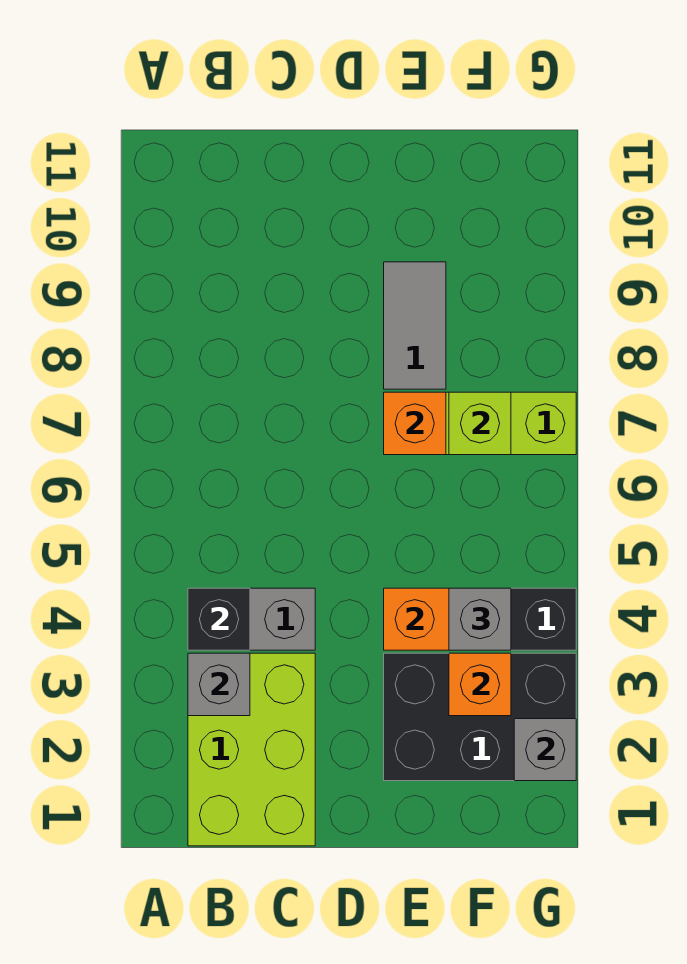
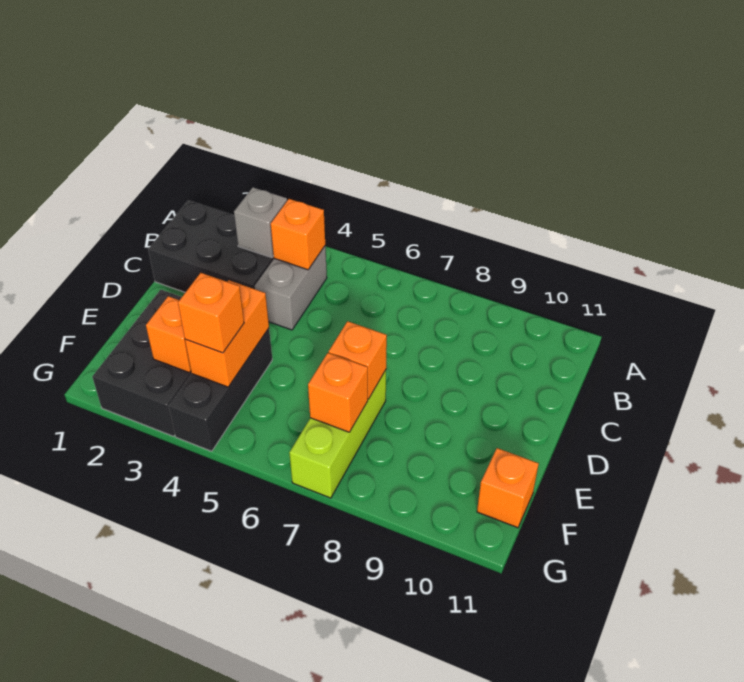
lime brick B1:C3 level 1 -> black brick B1:C3 level 1
black brick B4 level 2 -> orange brick B4 level 2
grey tile E8:E9 level 1 -> none
grey brick F4 level 3 -> orange brick F4 level 3
lime brick F7 level 2 -> orange brick F7 level 2
none -> orange brick F11 level 1
grey brick G2 level 2 -> none

